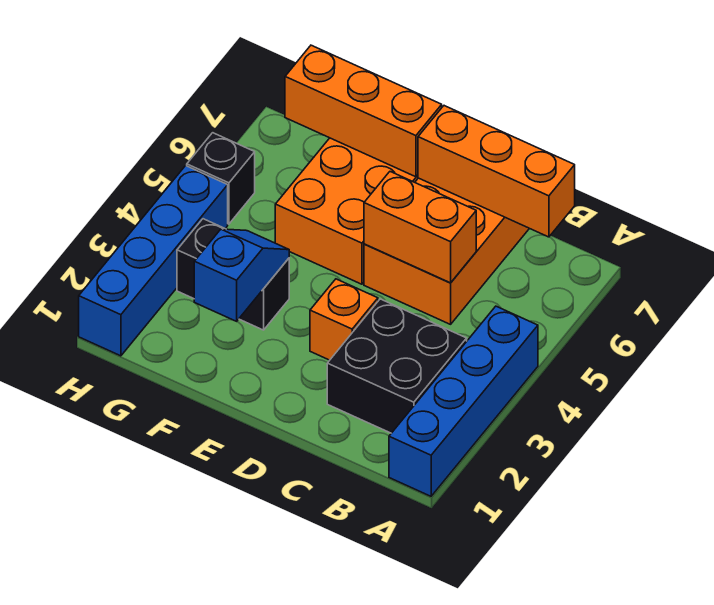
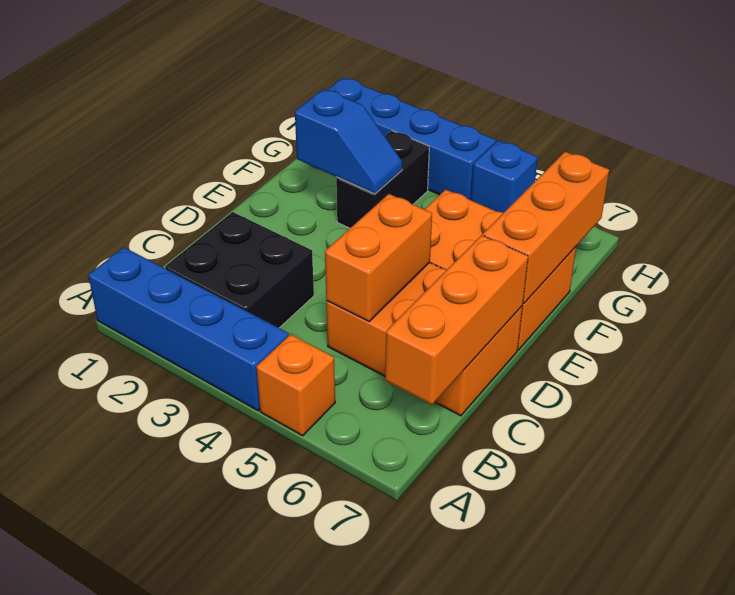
orange brick D3 level 1 -> orange brick A5 level 1
black brick H5 level 1 -> blue brick H5 level 1

